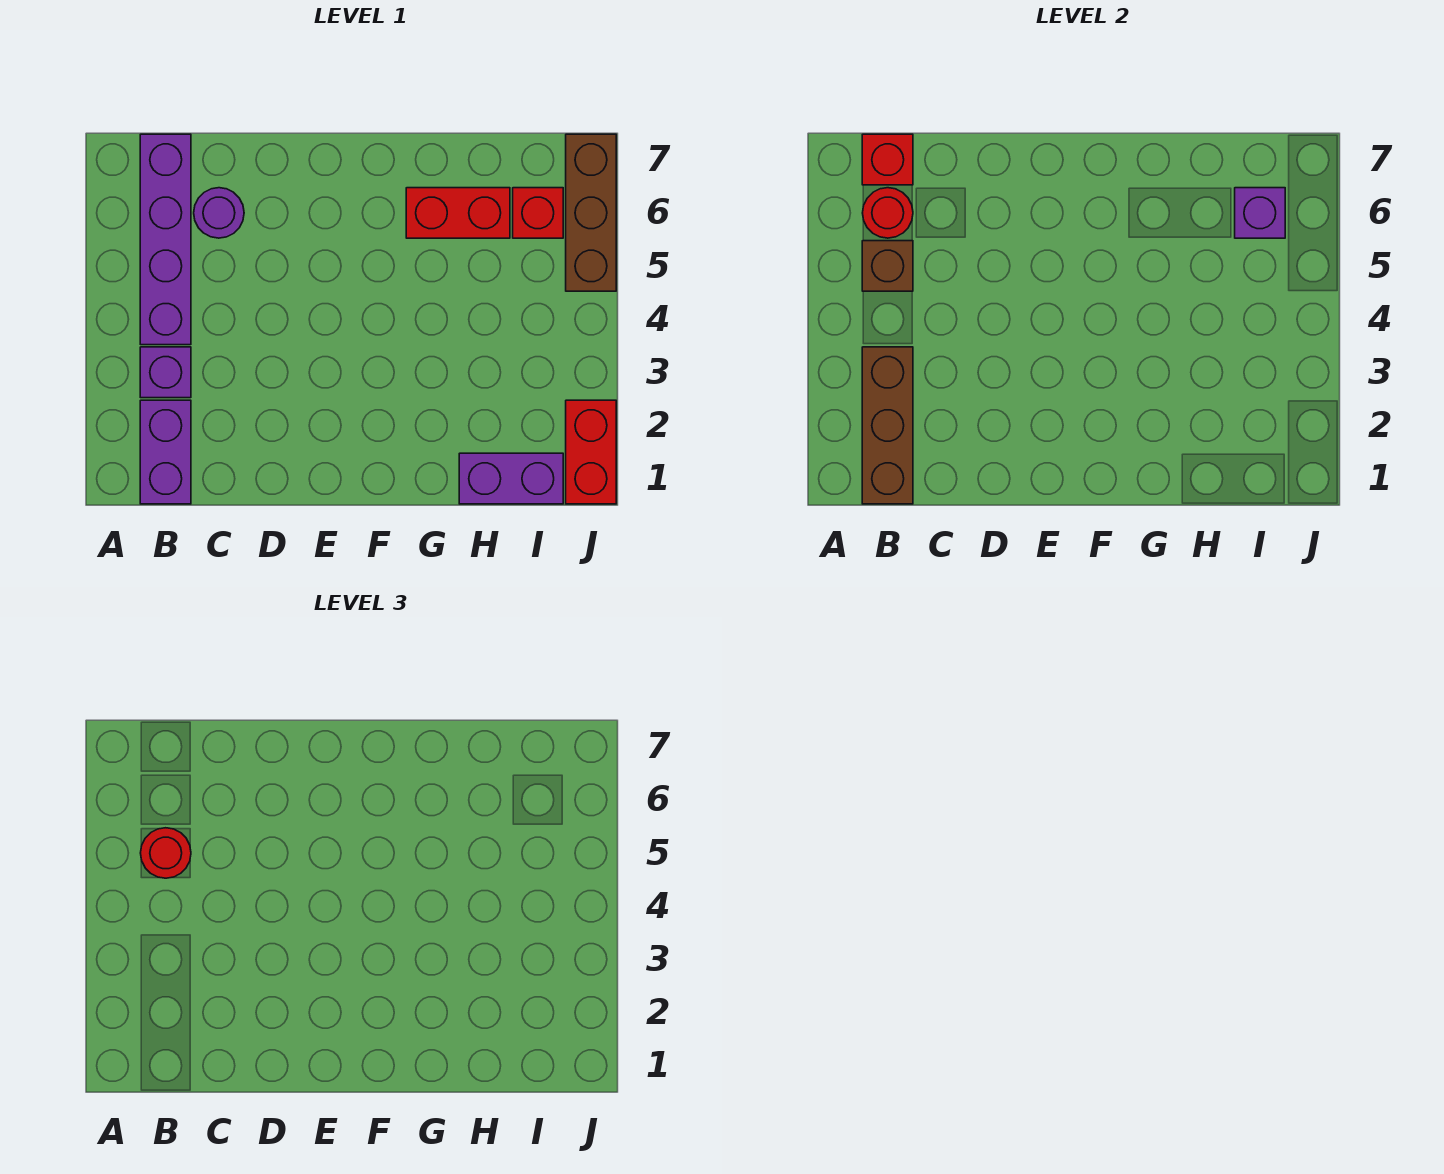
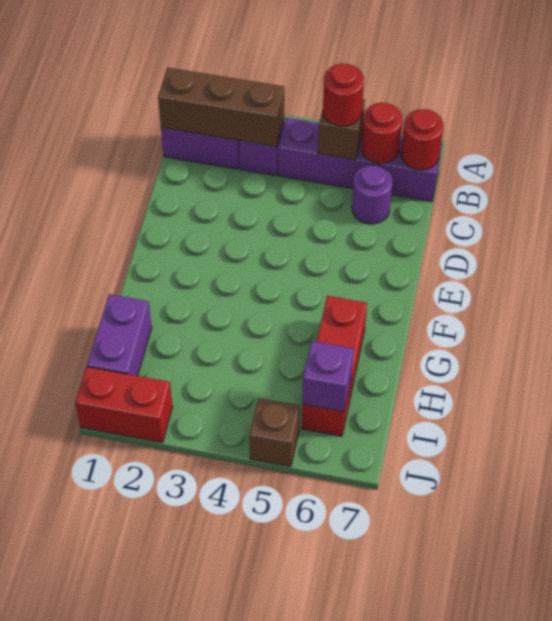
red brick B7 level 2 -> red round brick B7 level 2
brown brick J5:J7 level 1 -> brown brick J5 level 1

